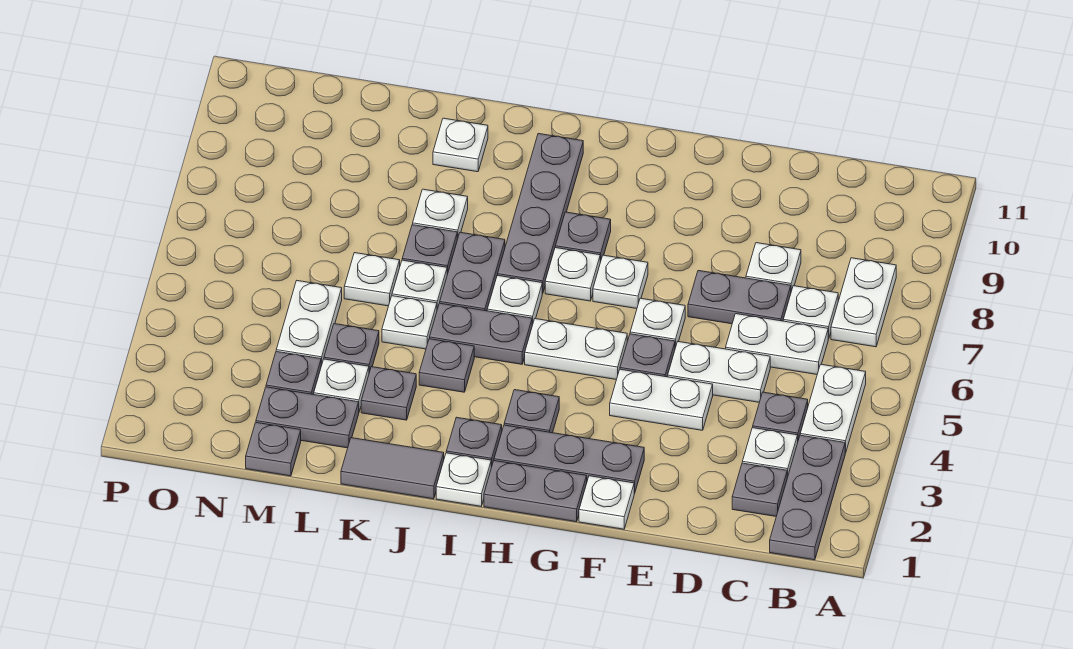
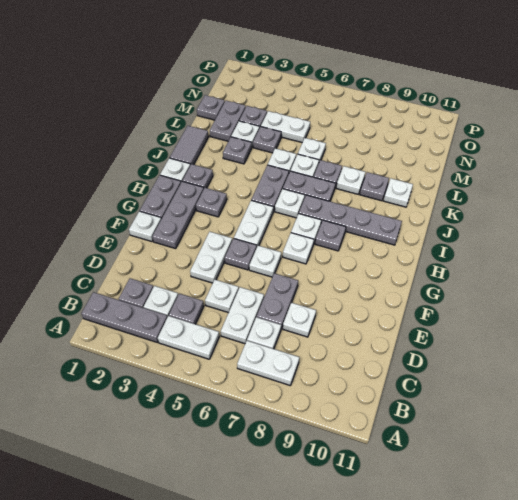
white plate D5:E5 level 1 -> white plate D5 level 1
grey plate J4 level 1 -> grey plate K9 level 1

